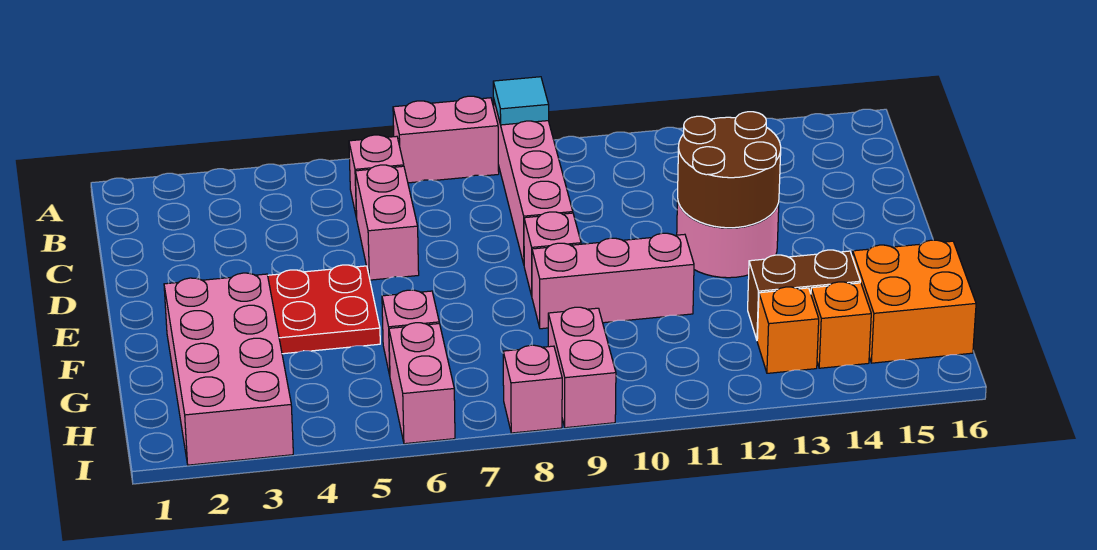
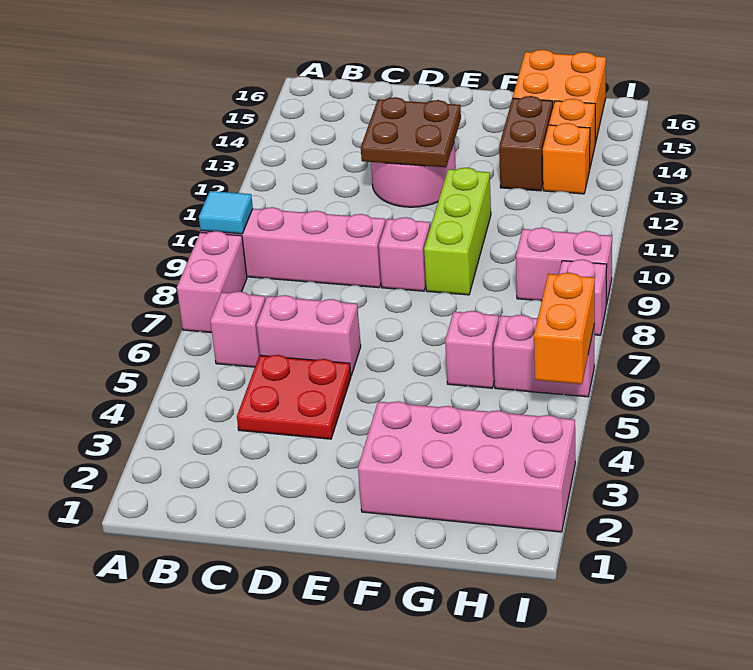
brown round brick D12:E13 level 2 -> brown plate D12:E13 level 2
red plate E4:F5 level 1 -> red plate C4:D5 level 1
pink brick F9:F11 level 1 -> lime brick F9:F11 level 1
none -> orange brick I5:I6 level 2

